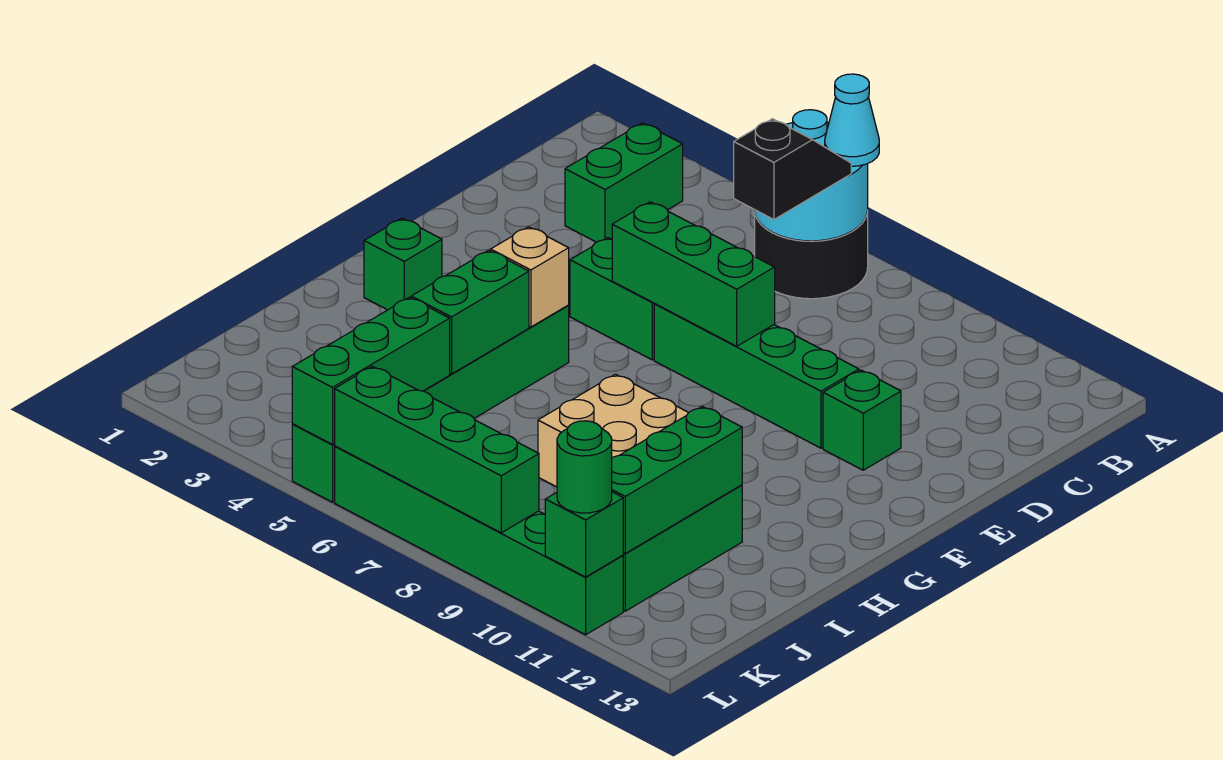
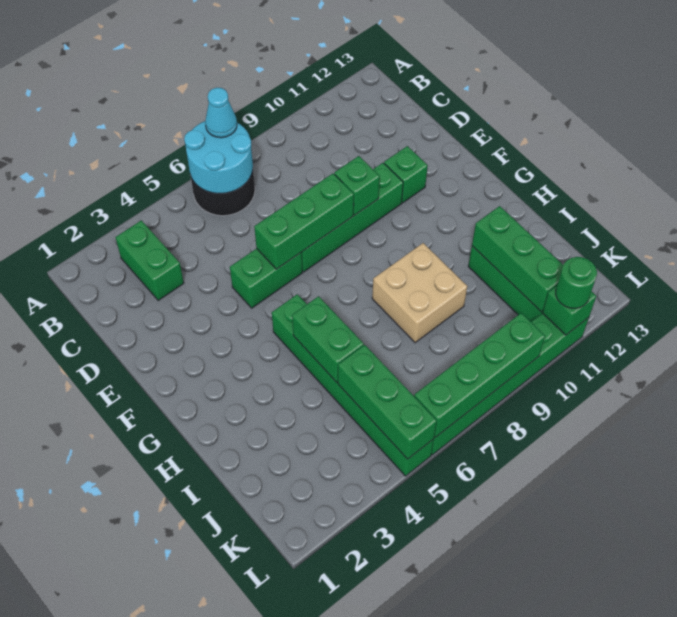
black slope B7:C7 level 3 top C -> none
green brick G2 level 1 -> green brick E9 level 2
tan brick G5 level 2 -> none

